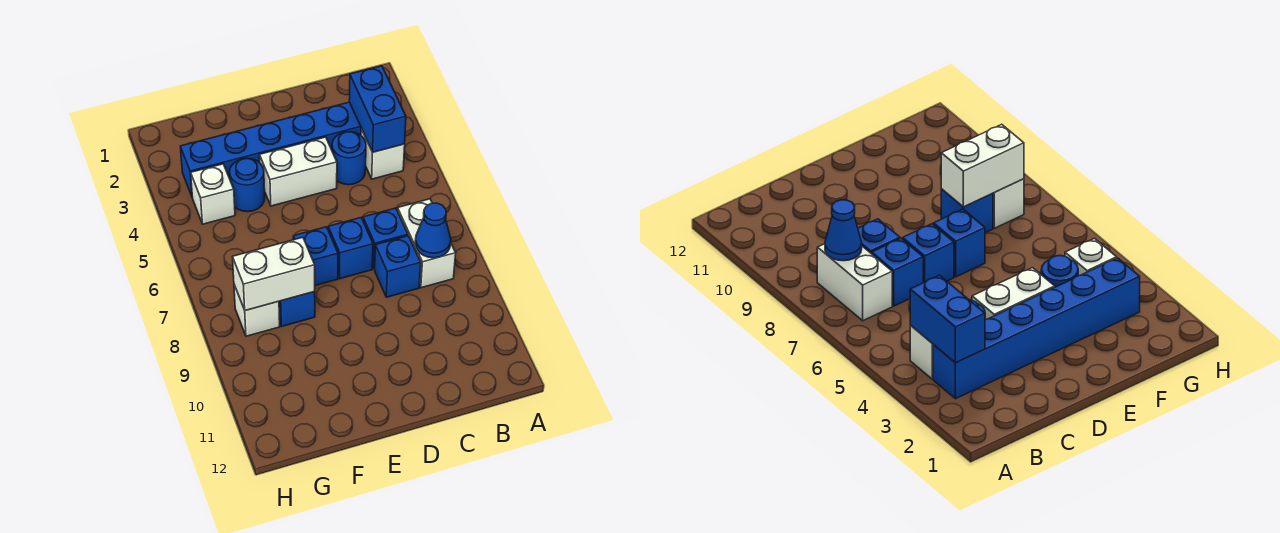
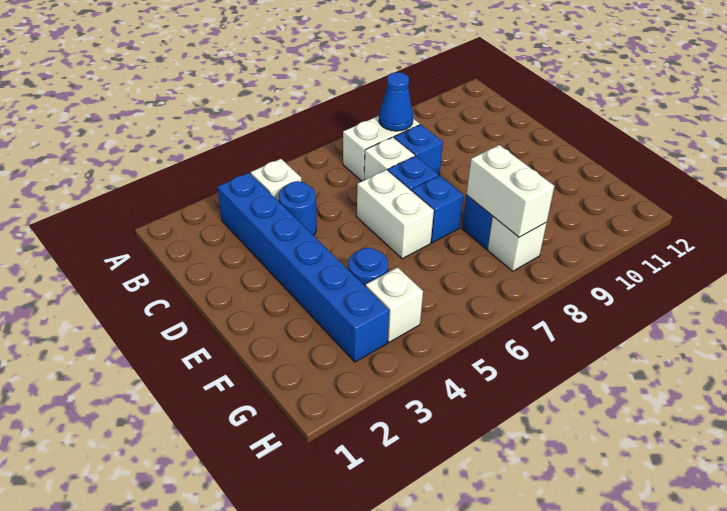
blue brick B3:B4 level 2 -> none
blue brick C7 level 1 -> white brick C7 level 1
white brick D4:E4 level 1 -> white brick D6:E6 level 1

